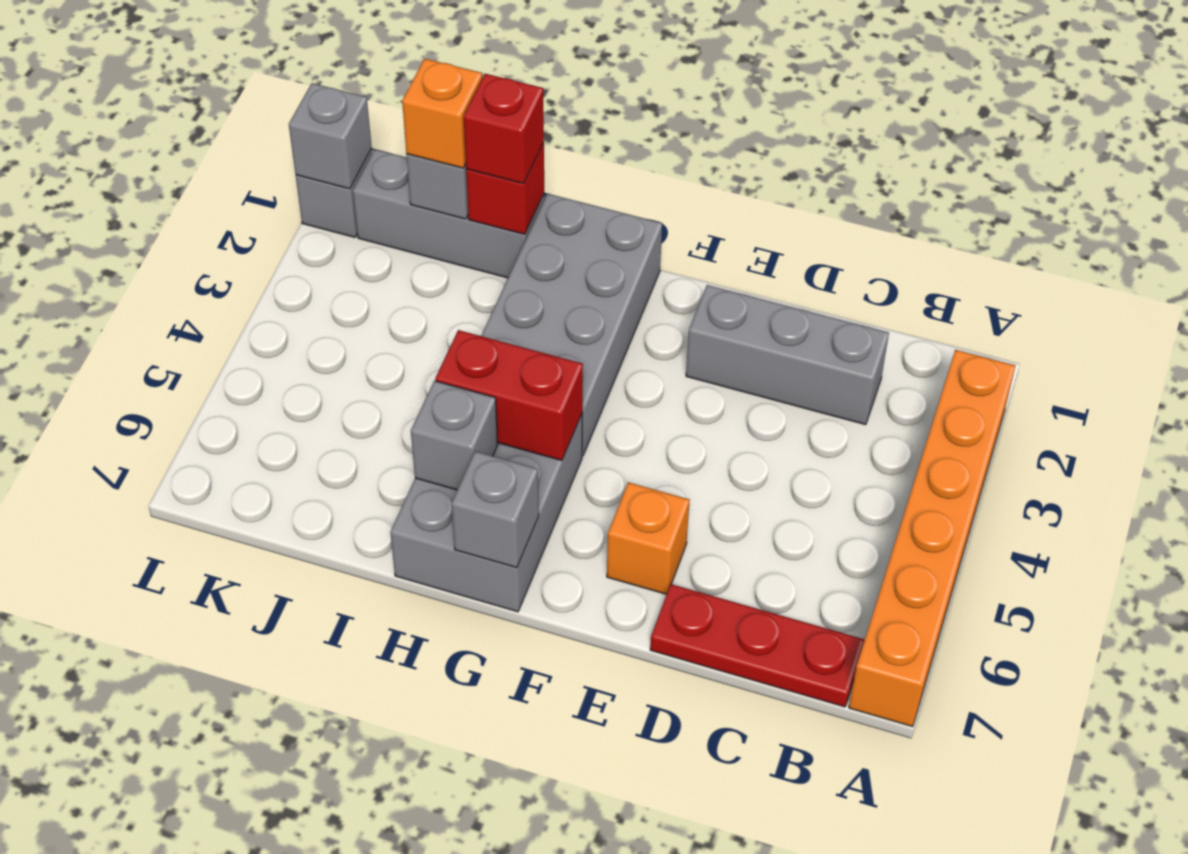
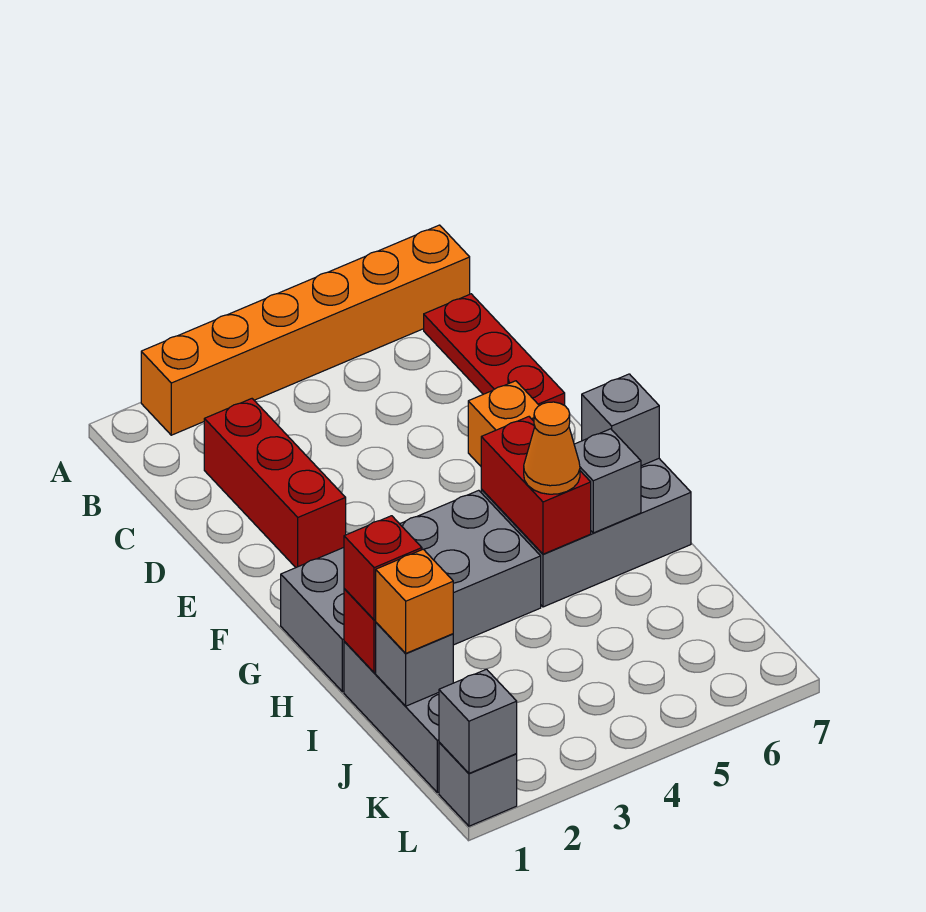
grey brick C2:E2 level 1 -> red brick C2:E2 level 1
none -> orange cone H5 level 3

